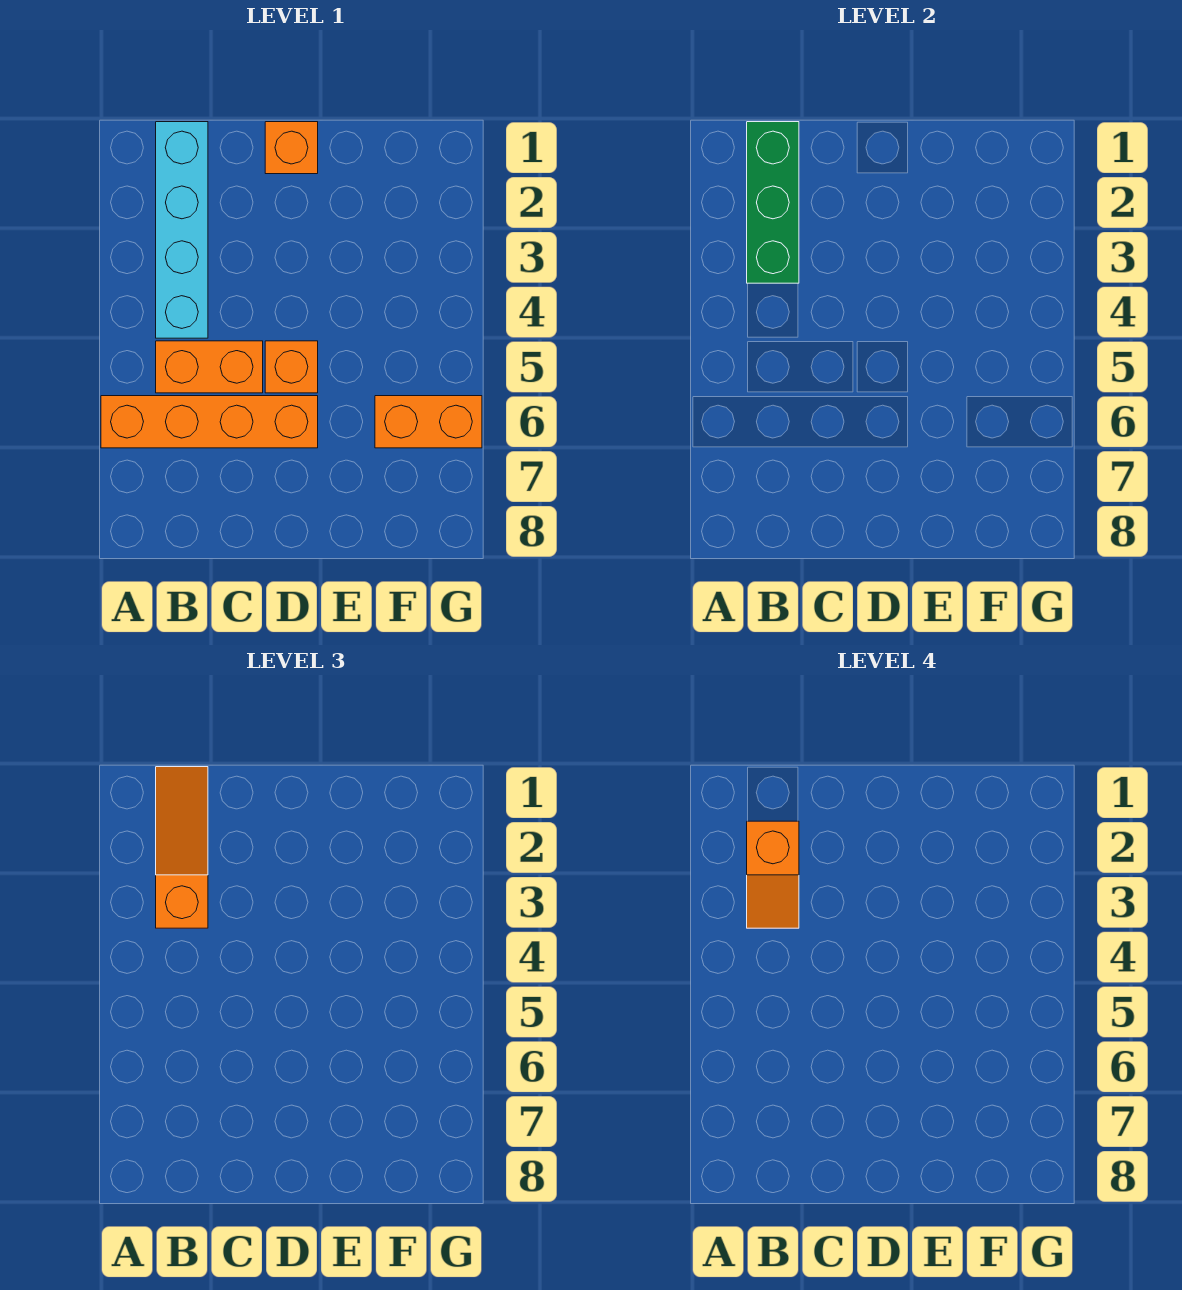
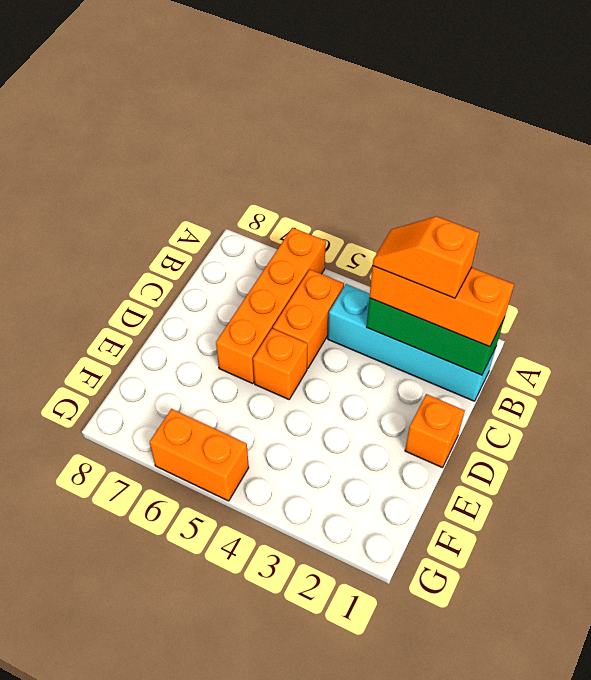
orange slope B1:B3 level 3 top 3 -> orange brick B1:B3 level 3
orange brick F6:G6 level 1 -> orange brick G5:G6 level 1

